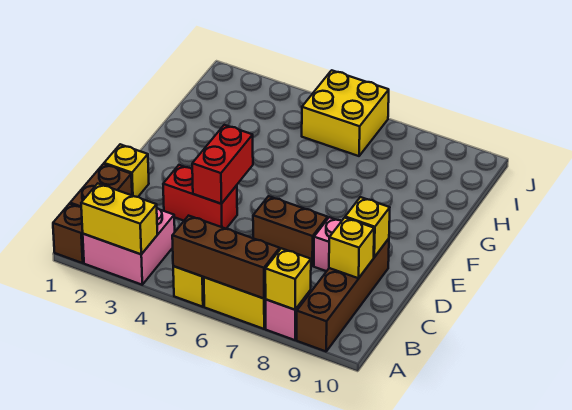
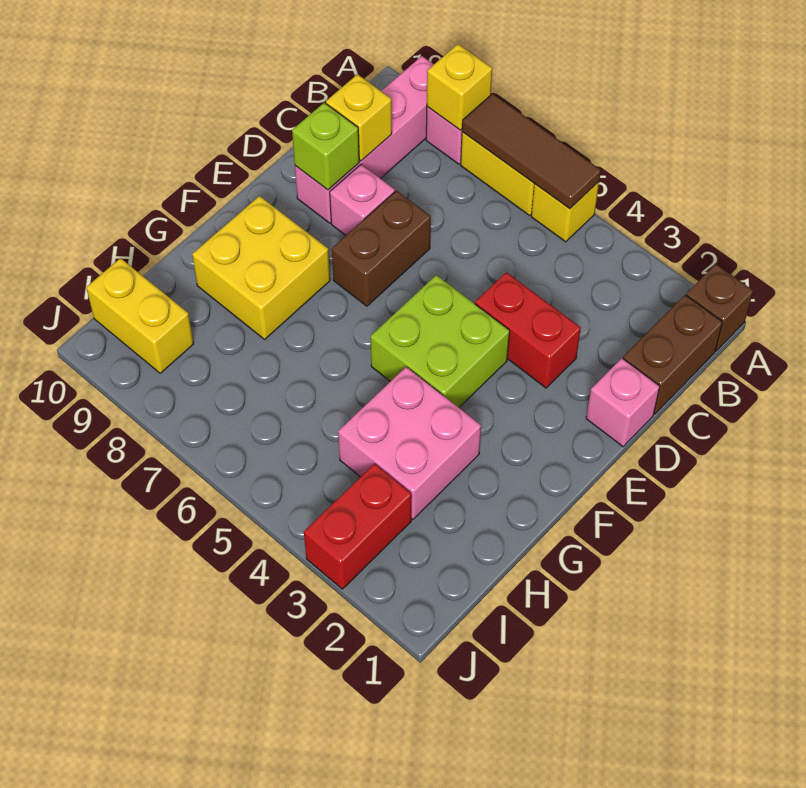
pink brick A2:B3 level 1 -> pink brick G3:H4 level 1
yellow brick A2:A3 level 2 -> yellow brick I9:I10 level 1
brown brick A5:A7 level 2 -> brown tile A5:A7 level 2
brown brick A9:D9 level 1 -> pink brick A9:D9 level 1
yellow brick D1 level 1 -> pink brick D1 level 1
red brick D4:E4 level 2 -> red brick I3:J3 level 1
brown brick D6:D7 level 1 -> brown brick D7:E7 level 1
yellow brick D9 level 2 -> lime brick D9 level 2
none -> lime brick E4:F5 level 1
yellow brick I5:J6 level 1 -> yellow brick F8:G9 level 1

